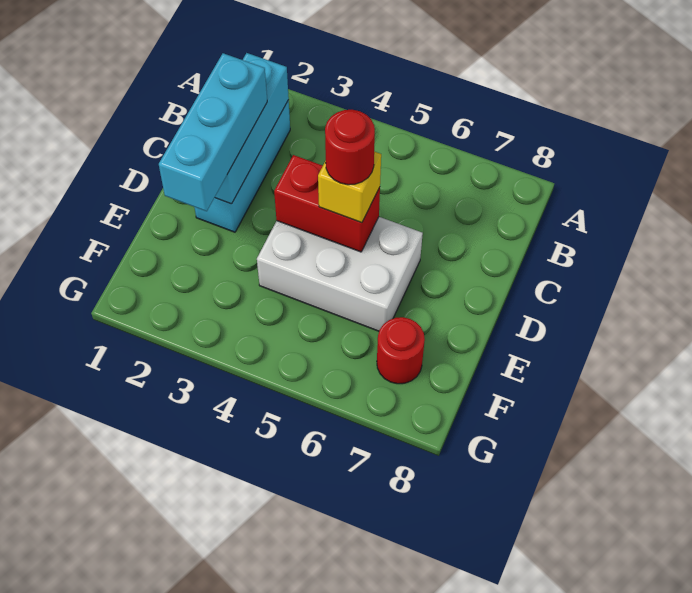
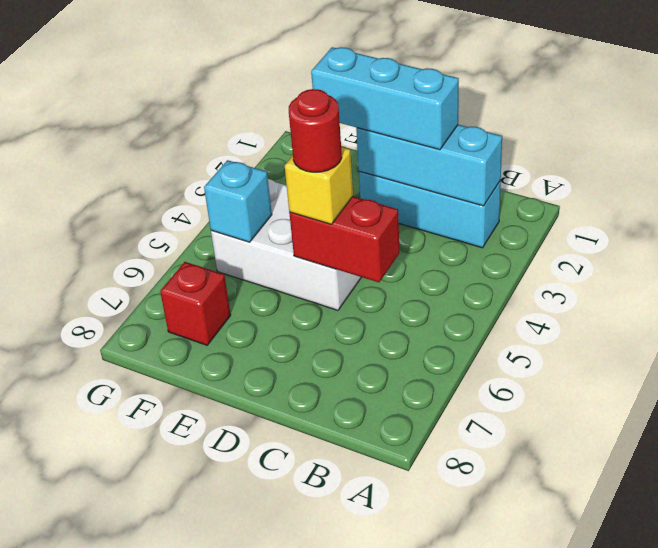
white brick D4:E6 level 1 -> white brick D4:F5 level 1
red brick D4:D5 level 2 -> red brick C5:D5 level 2
none -> cyan brick F5 level 2
red round brick F7 level 1 -> red brick F7 level 1

